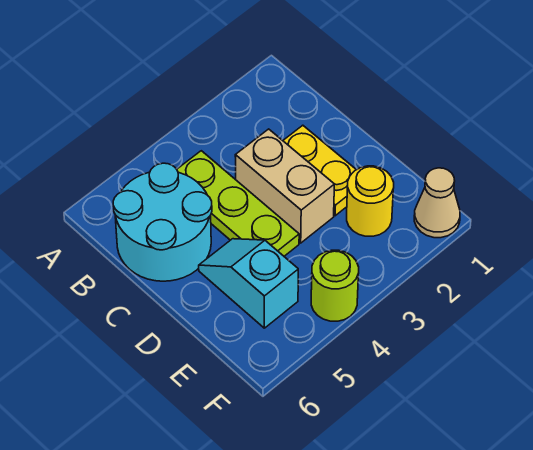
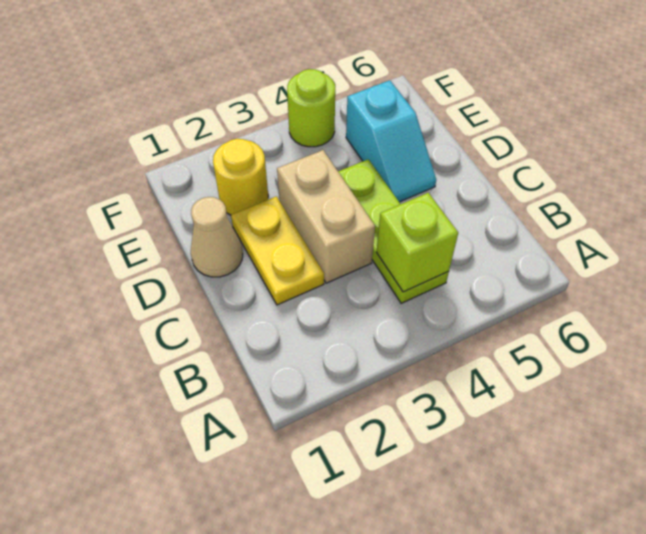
none -> lime brick B4 level 2
cyan round brick B5:C6 level 1 -> none
tan cone F1 level 1 -> tan cone D1 level 1

